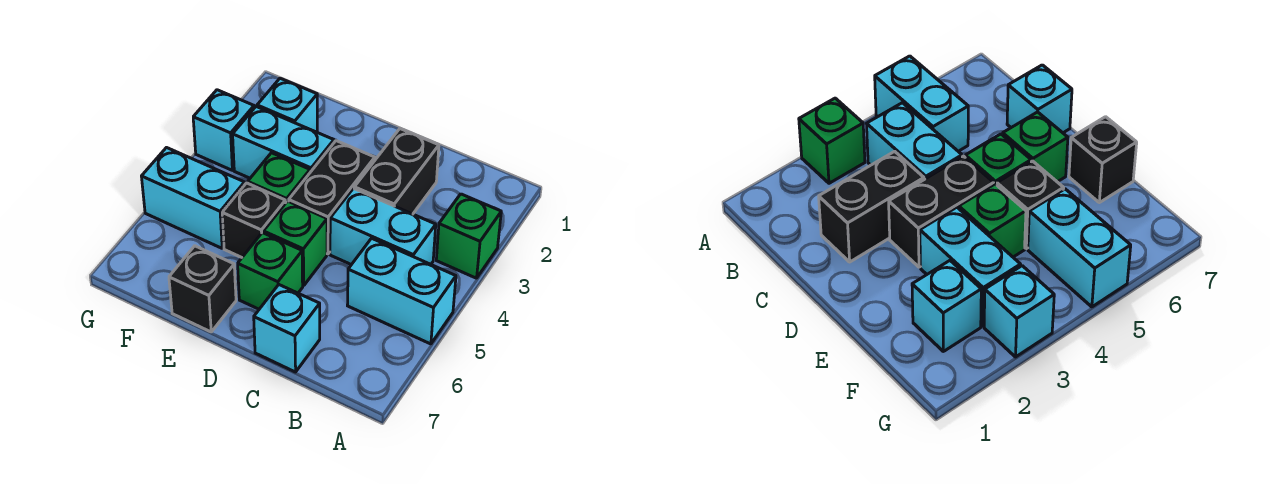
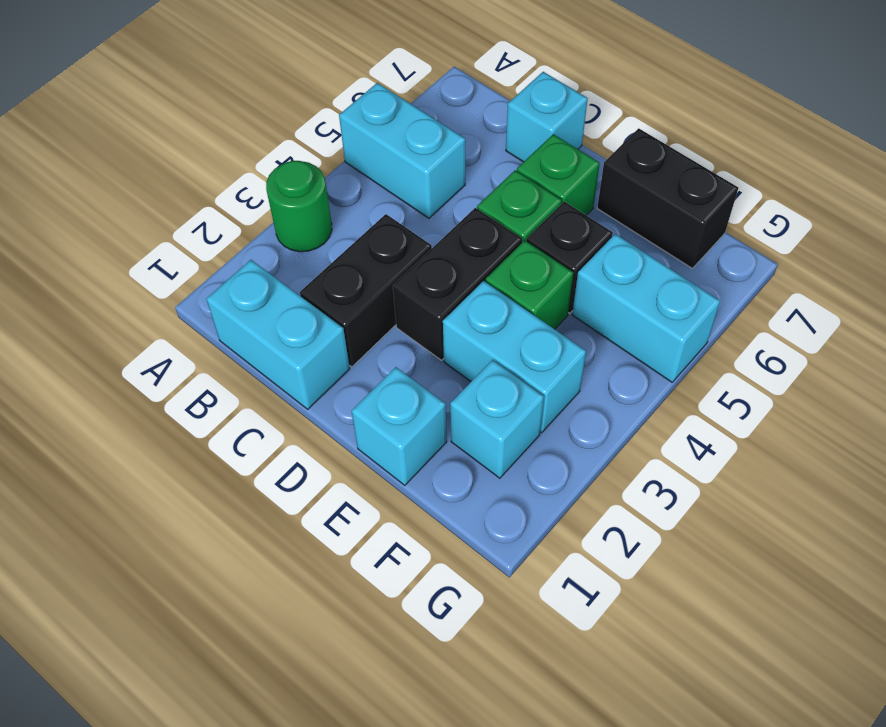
green brick A3 level 1 -> green round brick A3 level 1
cyan brick B4:C4 level 1 -> cyan brick B1:C1 level 1
black brick E7 level 1 -> black brick E7:F7 level 1
cyan brick G3 level 1 -> cyan brick E1 level 1

